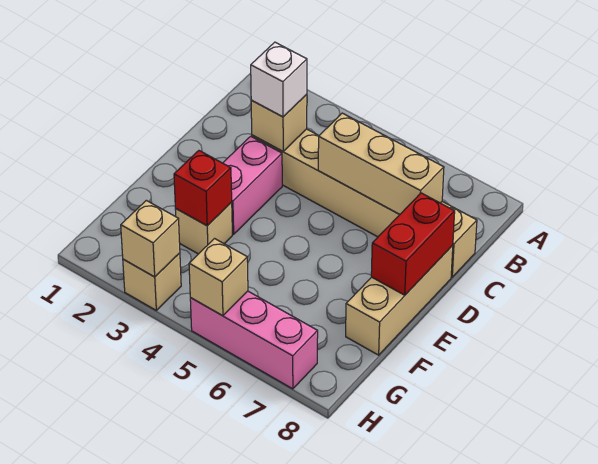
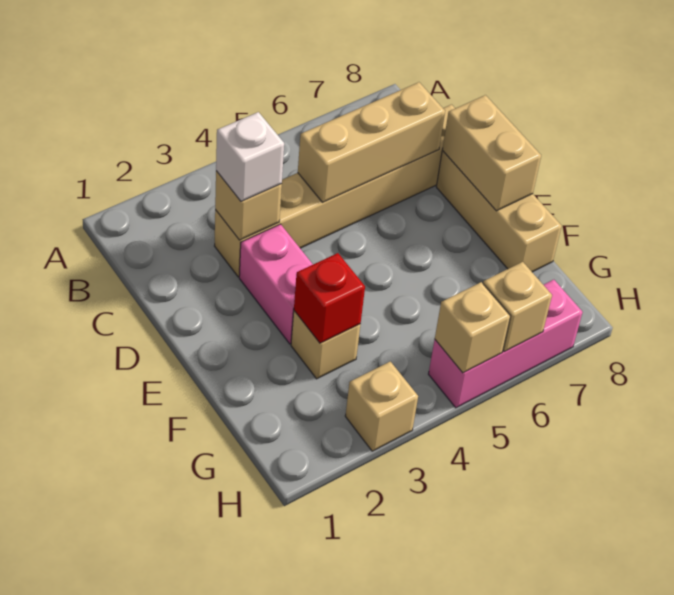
red brick D8:E8 level 2 -> tan brick D8:E8 level 2
tan brick H3 level 2 -> tan brick H6 level 2

